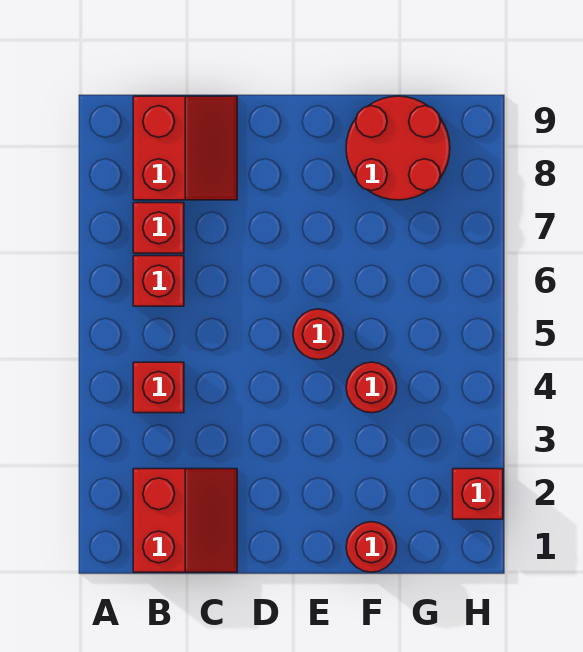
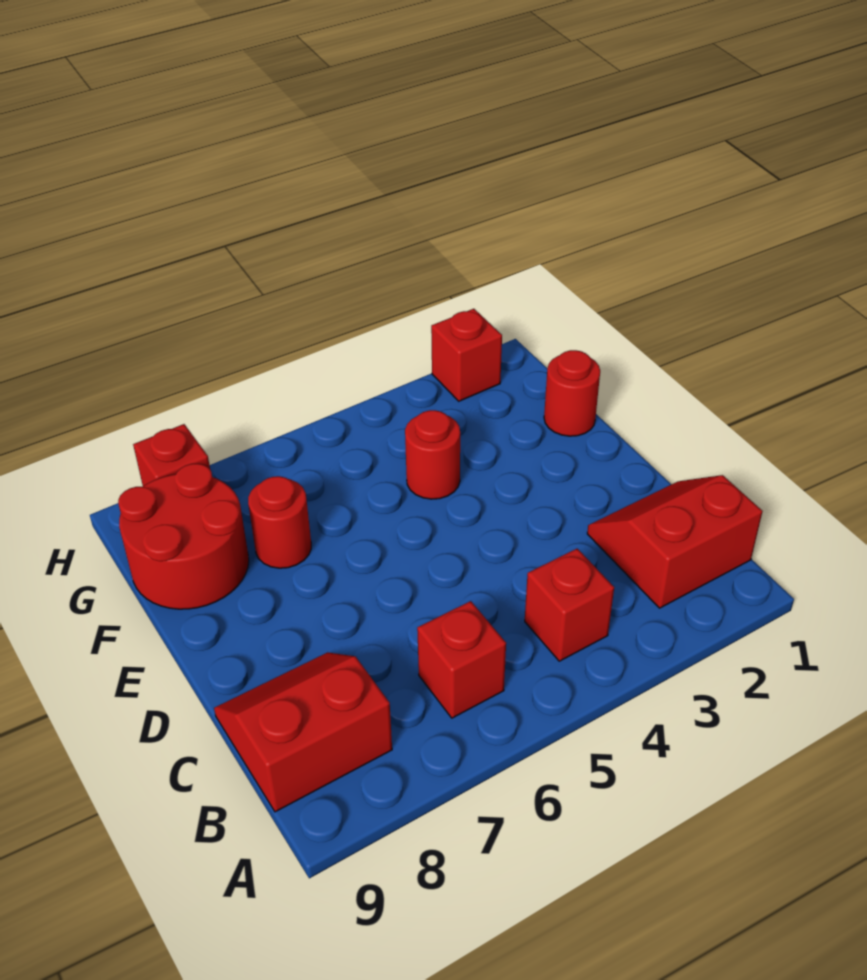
red brick B7 level 1 -> red brick H8 level 1
red round brick E5 level 1 -> red round brick F7 level 1

